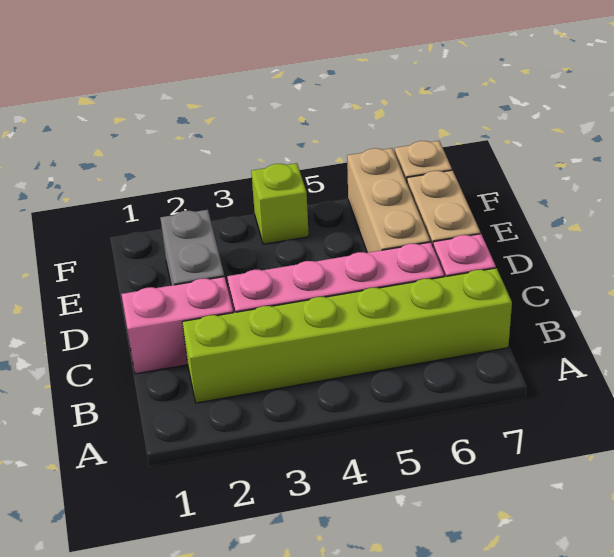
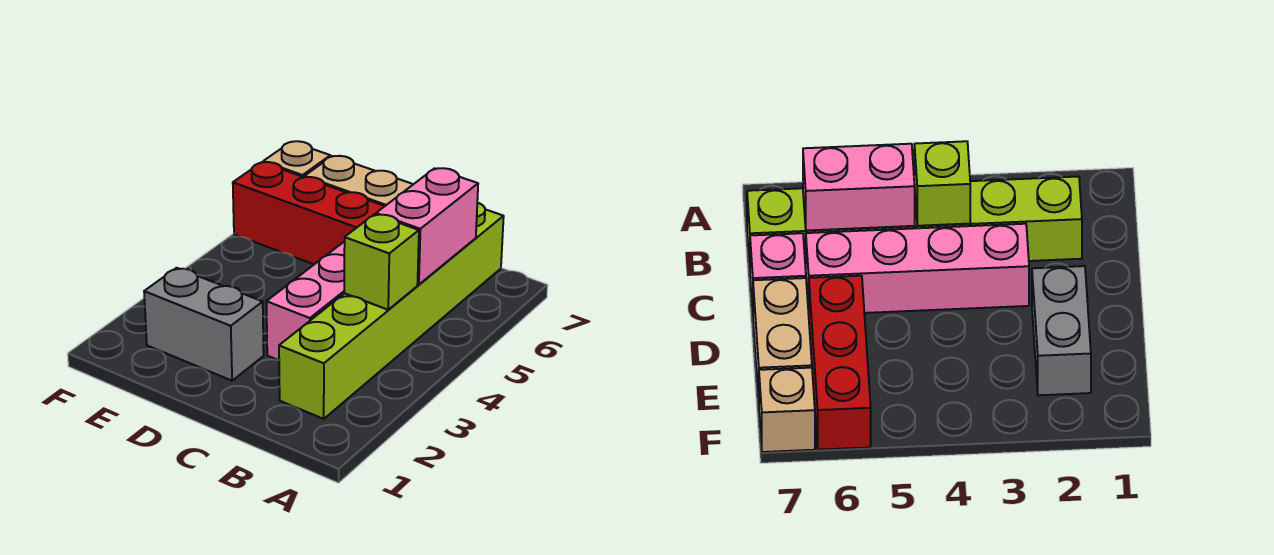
pink brick C1:C2 level 1 -> pink brick B5:B6 level 2
tan brick D6:F6 level 1 -> red brick D6:F6 level 1
lime brick F4 level 1 -> lime brick B4 level 2

